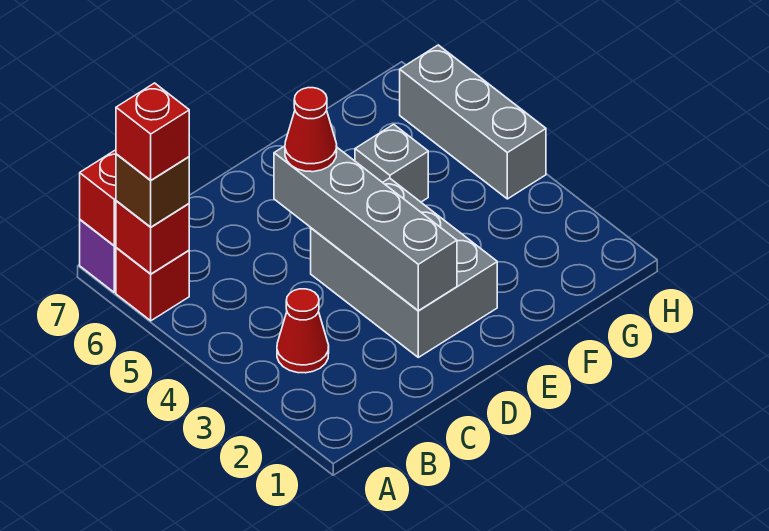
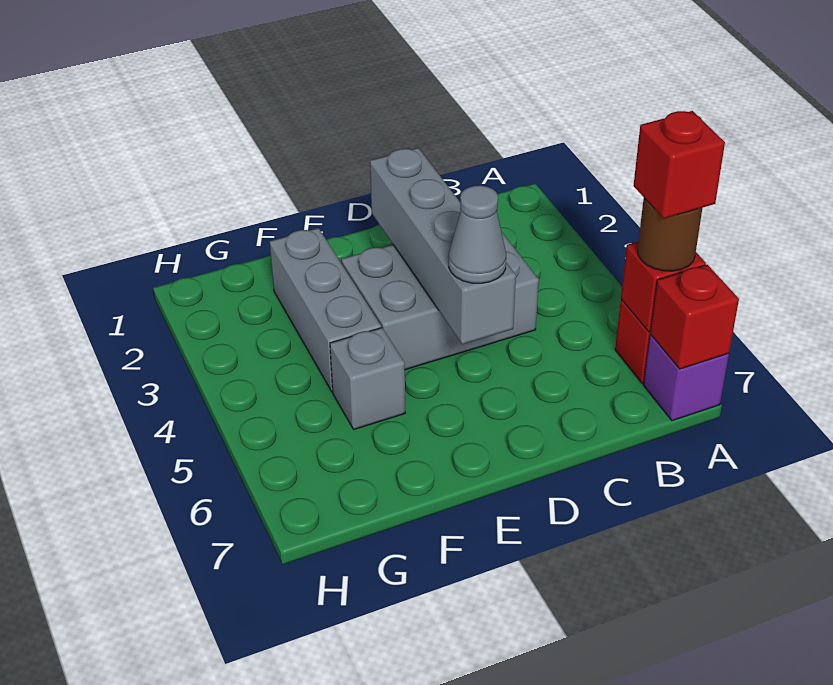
brown brick A6 level 3 -> brown round brick A6 level 3
red cone B3 level 1 -> none
grey brick D2:E4 level 1 -> grey brick C3:E4 level 1
red cone D5 level 3 -> grey cone D5 level 3
grey brick H4:H6 level 1 -> grey brick F2:F4 level 1

